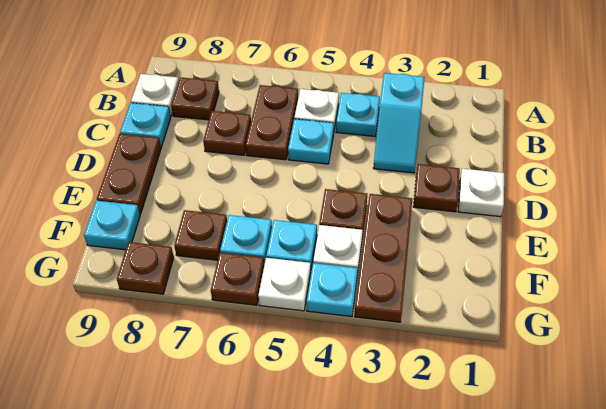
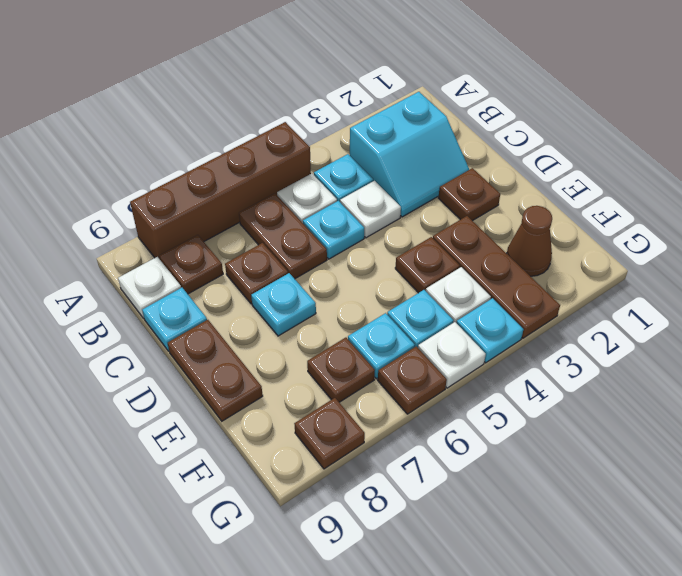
none -> brown brick A5:A8 level 1
cyan slope B3:C3 level 1 top B -> cyan slope B2:C3 level 1 top B
white plate D1 level 1 -> white plate C4 level 1
none -> brown cone F2 level 1
cyan plate F9 level 1 -> cyan plate D7 level 1

